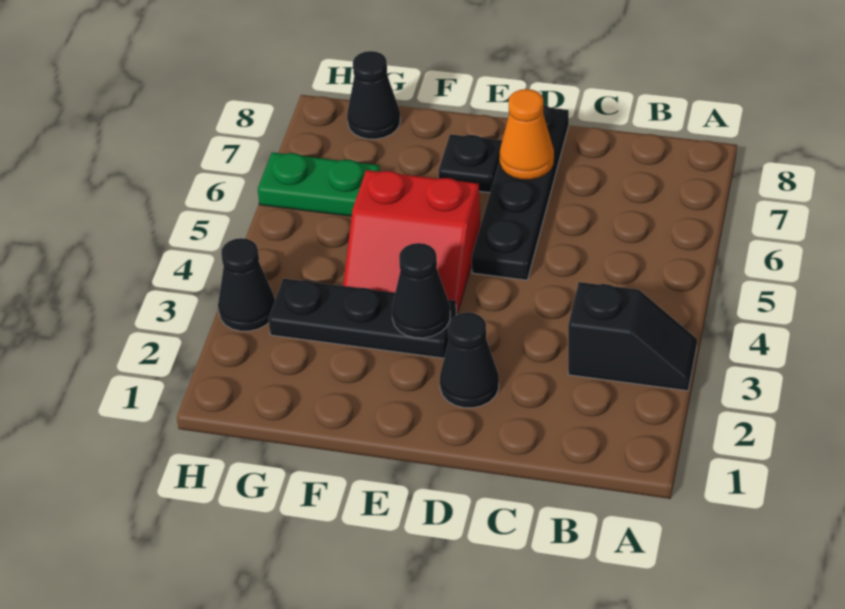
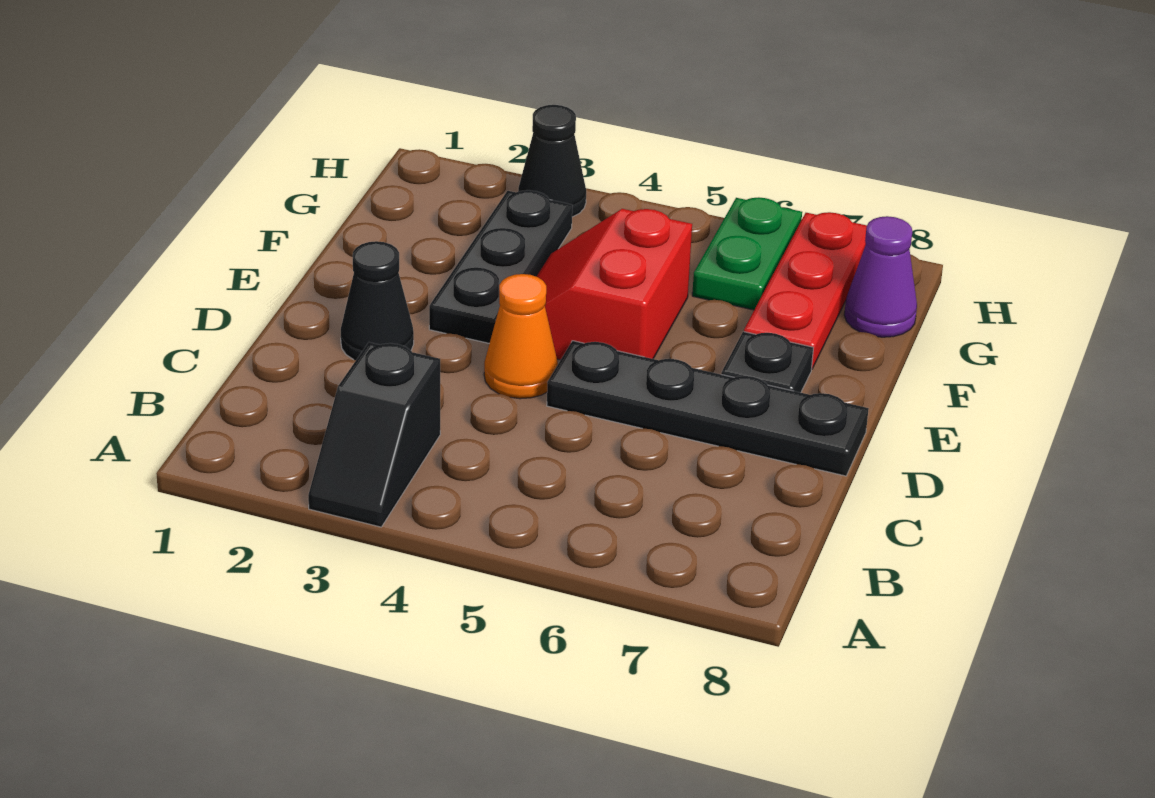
orange cone D7 level 2 -> orange cone D4 level 1
black cone E3 level 2 -> none
none -> red plate F7:H7 level 1
black cone G8 level 1 -> purple cone G8 level 1

